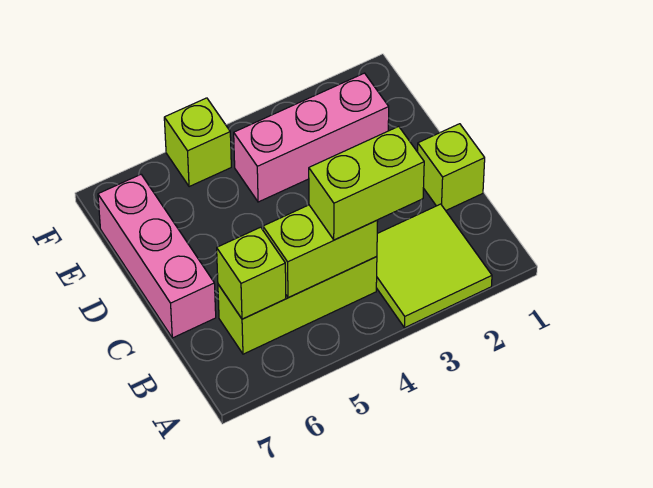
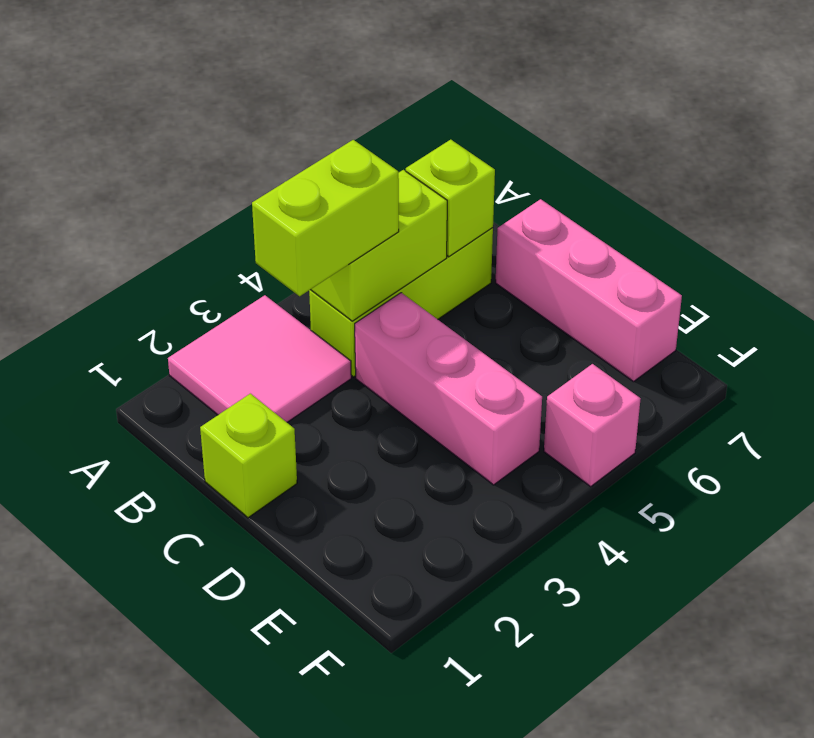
lime tile A2:B3 level 1 -> pink tile A2:B3 level 1
pink brick E2:E4 level 1 -> pink brick C4:E4 level 1
lime brick F5 level 1 -> pink brick F5 level 1

